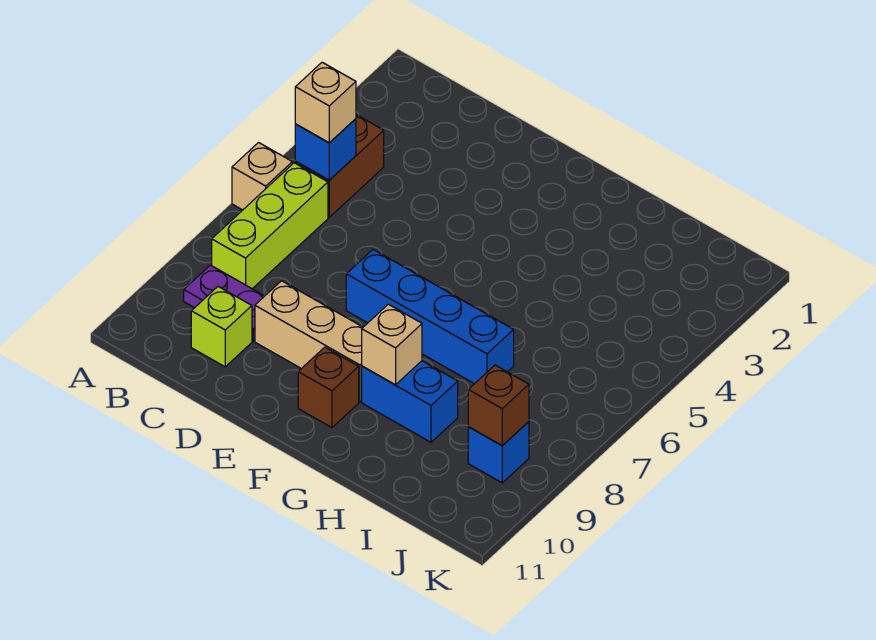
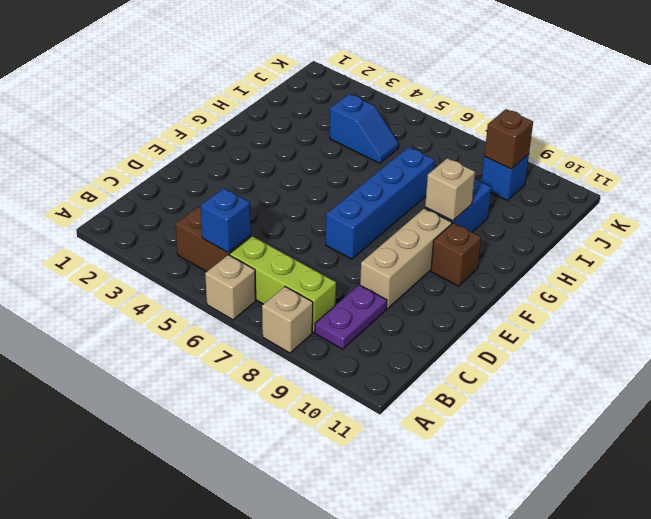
tan brick B5 level 3 -> tan brick A8 level 1
lime brick C10 level 1 -> none
none -> blue slope I4:I5 level 1 top 4

